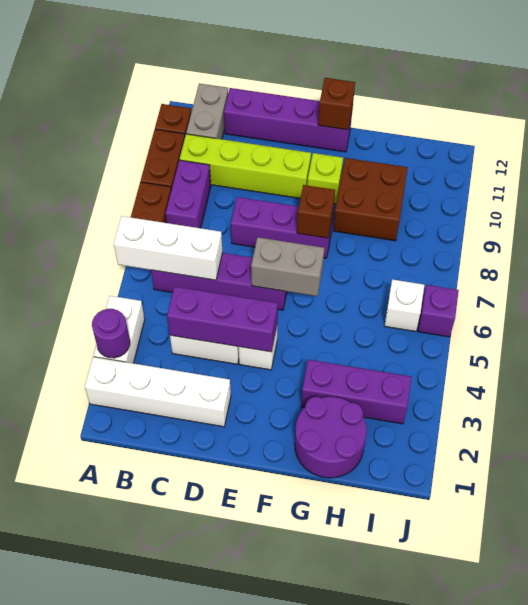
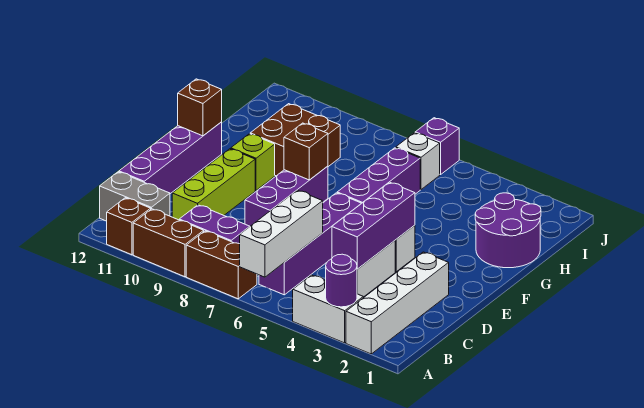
lime brick B10:E10 level 1 -> lime brick C10:E10 level 1
grey brick E6:F6 level 2 -> none
purple brick G3:I3 level 1 -> purple brick F6:H6 level 1

